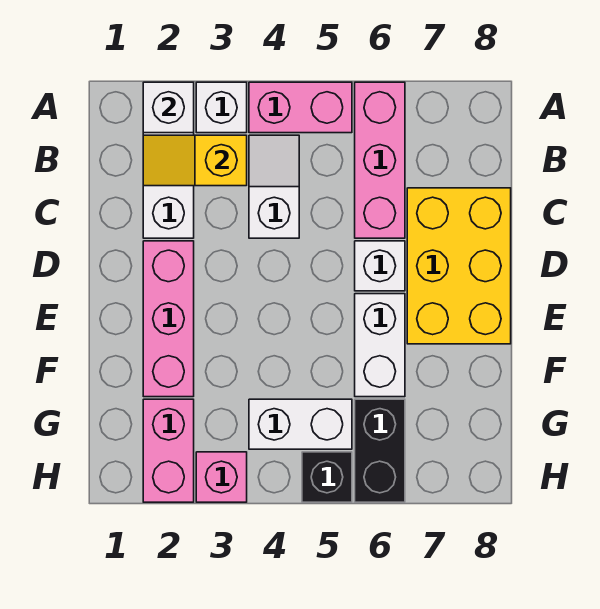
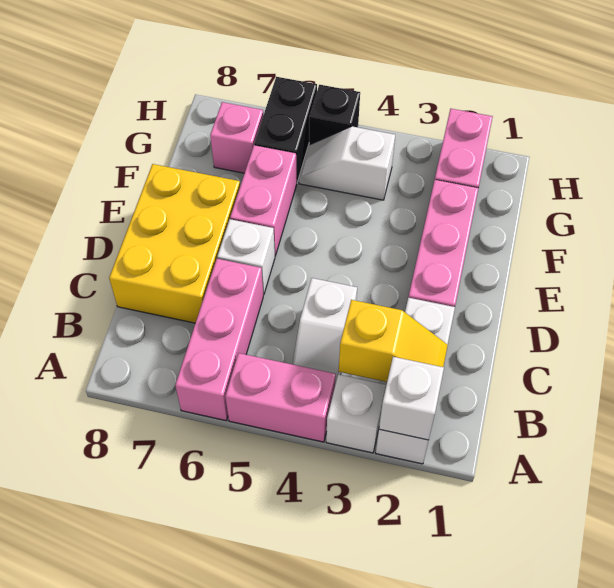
white brick E6:F6 level 1 -> pink brick E6:F6 level 1
white brick G4:G5 level 1 -> white slope G4:G5 level 1 top 4
pink brick H3 level 1 -> pink brick G7 level 1

